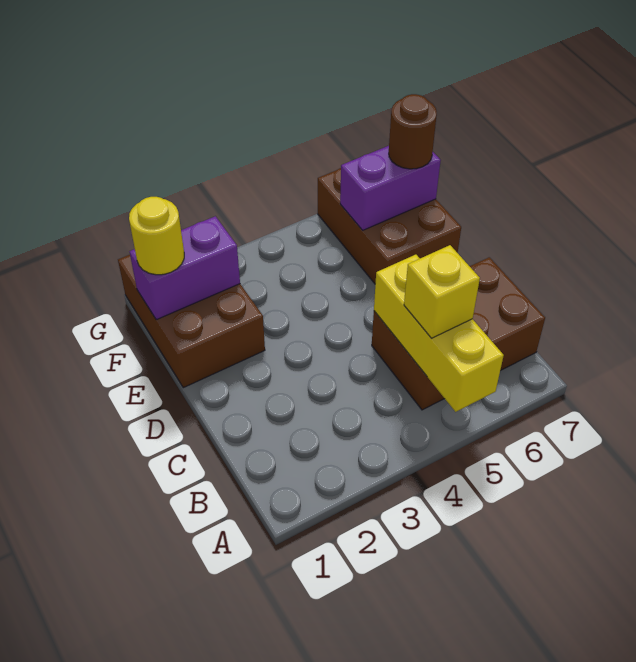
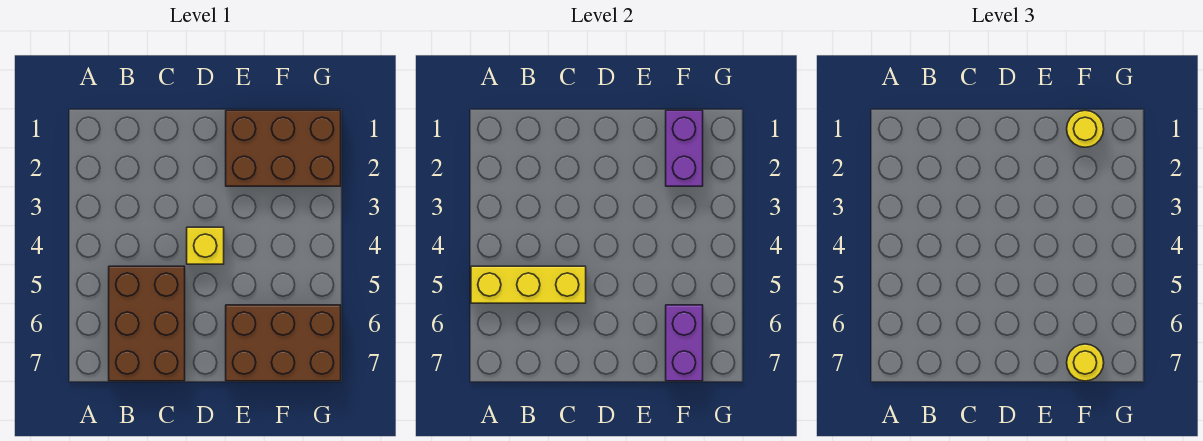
yellow brick B5 level 3 -> yellow brick D4 level 1
brown round brick F7 level 3 -> yellow round brick F7 level 3

